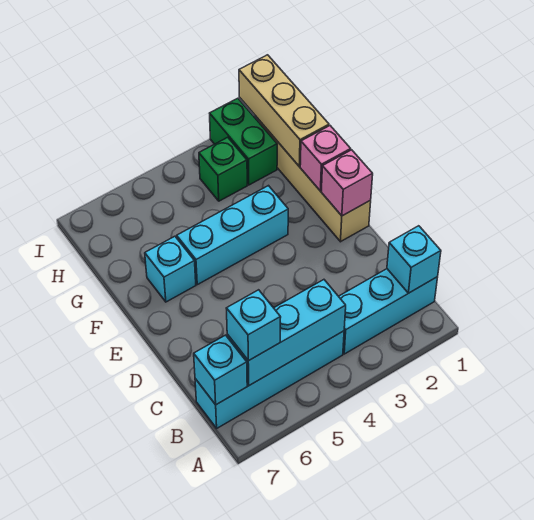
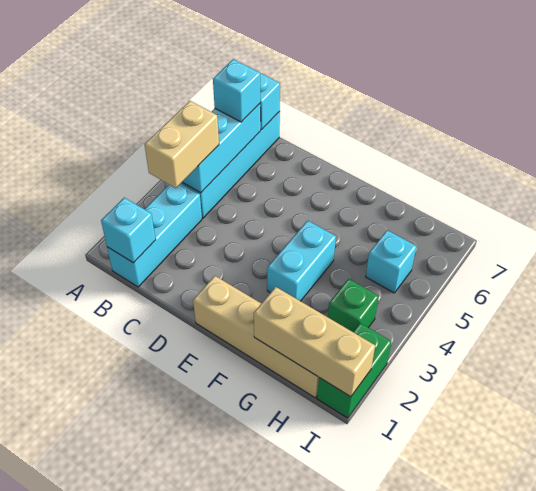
none -> tan brick B3:B4 level 3
pink brick E1 level 2 -> none
pink brick F1 level 2 -> none
cyan brick F3:F5 level 1 -> cyan brick F3:F4 level 1
cyan brick F6 level 1 -> cyan brick H5 level 1
green brick H2:I2 level 1 -> green brick I1:I2 level 1

